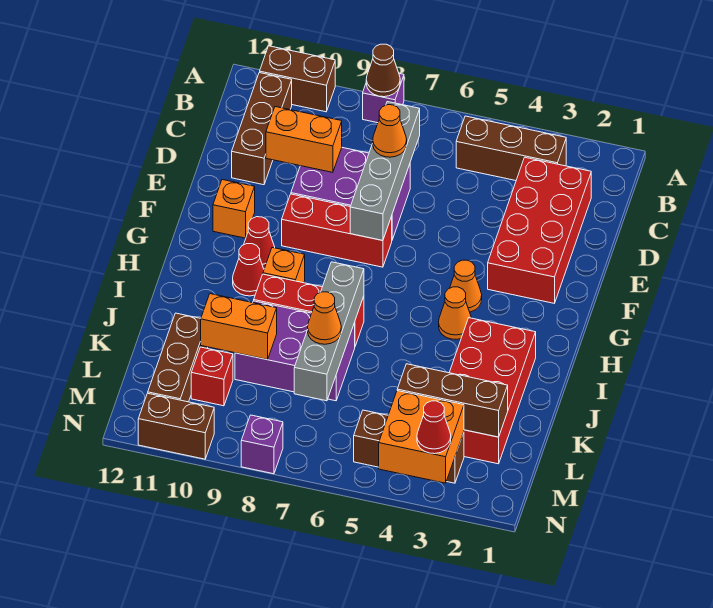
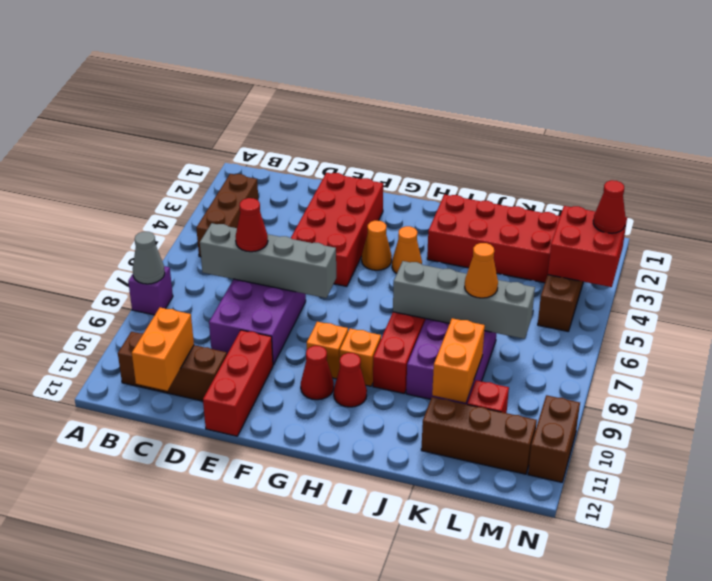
brown cone A8 level 2 -> grey cone A8 level 2
brown brick A10:A11 level 1 -> none
red brick C2:F3 level 1 -> red brick E2:F5 level 1
orange cone D7 level 3 -> red cone D7 level 3
orange brick D9:D10 level 2 -> orange brick C11:C12 level 2
red brick F7:F9 level 1 -> red brick E10:E12 level 1
orange brick F11 level 1 -> orange brick G9 level 1
brown brick L2:L4 level 2 -> none
orange brick M3:N4 level 2 -> red brick M3:N4 level 2
purple brick N8 level 1 -> none

